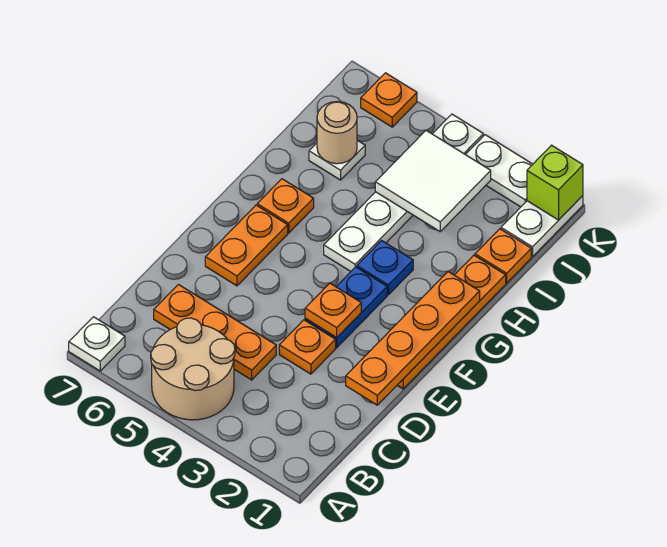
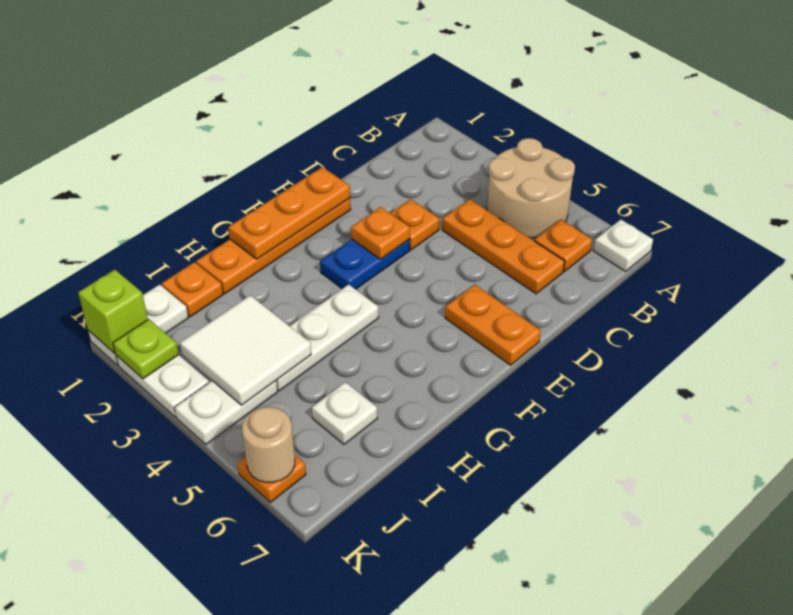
orange plate D1:G1 level 2 -> orange plate E1:G1 level 2
orange plate E6:F6 level 1 -> orange plate E6:E7 level 1
blue plate G3 level 1 -> none
orange plate G6 level 1 -> orange plate B6 level 1
tan round brick I6 level 2 -> tan round brick K6 level 2
none -> lime plate K2 level 2

